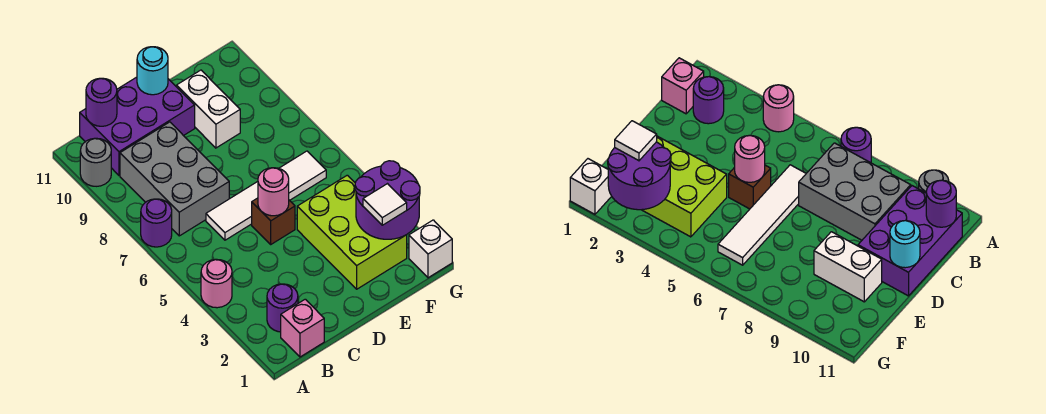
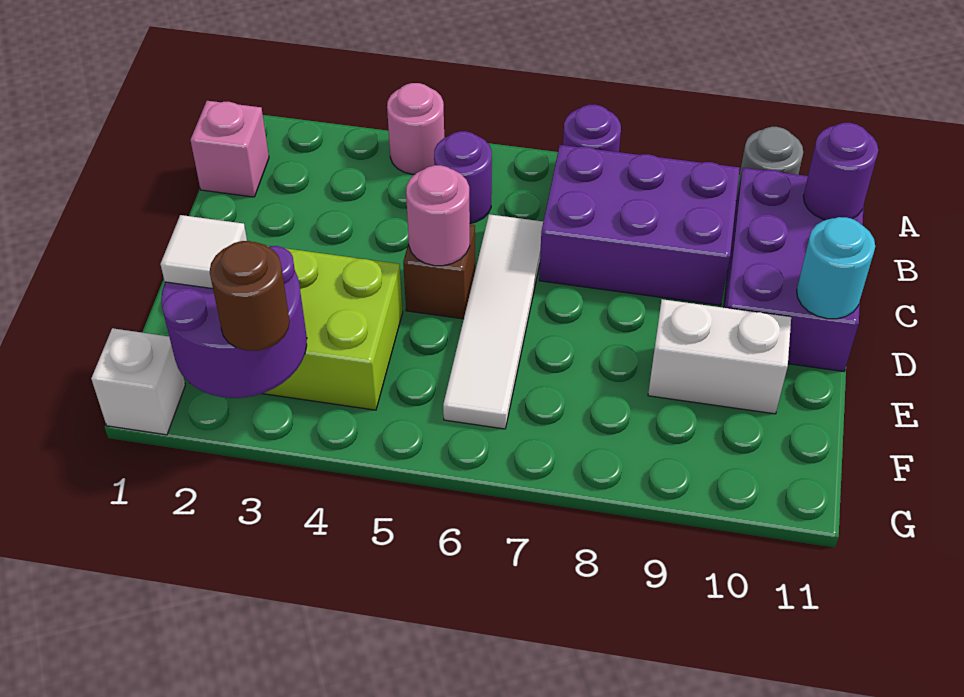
purple round brick B2 level 1 -> purple round brick B5 level 1
grey brick B7:C9 level 1 -> purple brick B7:C9 level 1
none -> brown round brick G3 level 3

